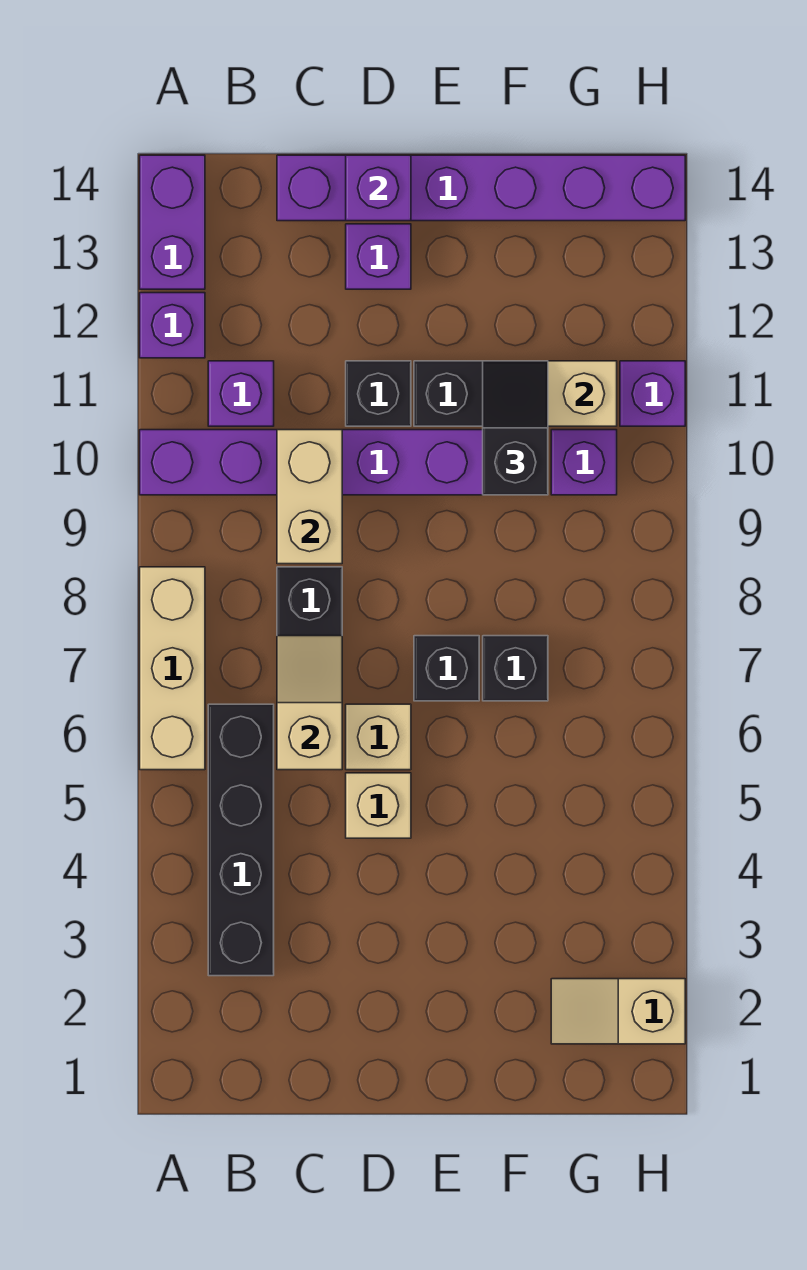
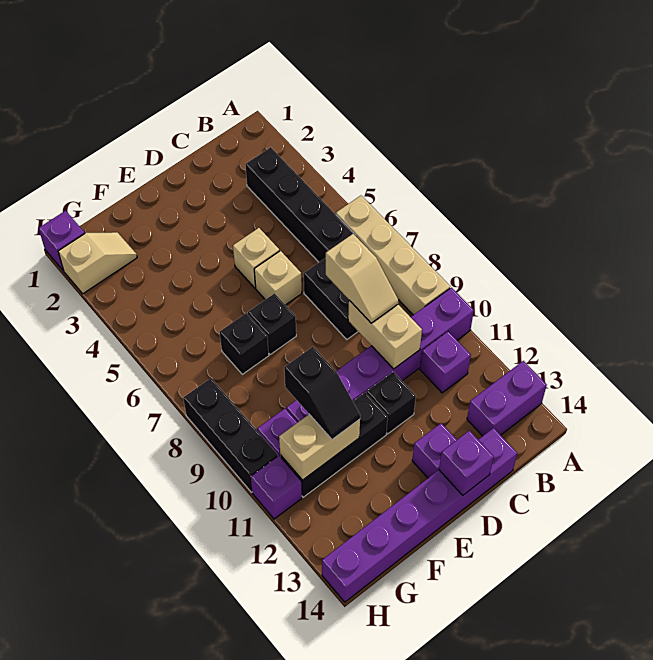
tan brick A6:A8 level 1 -> tan brick A6:A9 level 1
purple brick A12 level 1 -> purple brick H1 level 1
purple brick A13:A14 level 1 -> purple brick A13:B13 level 1
tan slope C6:C7 level 2 top 6 -> tan slope C8:C9 level 3 top 8
none -> black brick H8:H10 level 1

